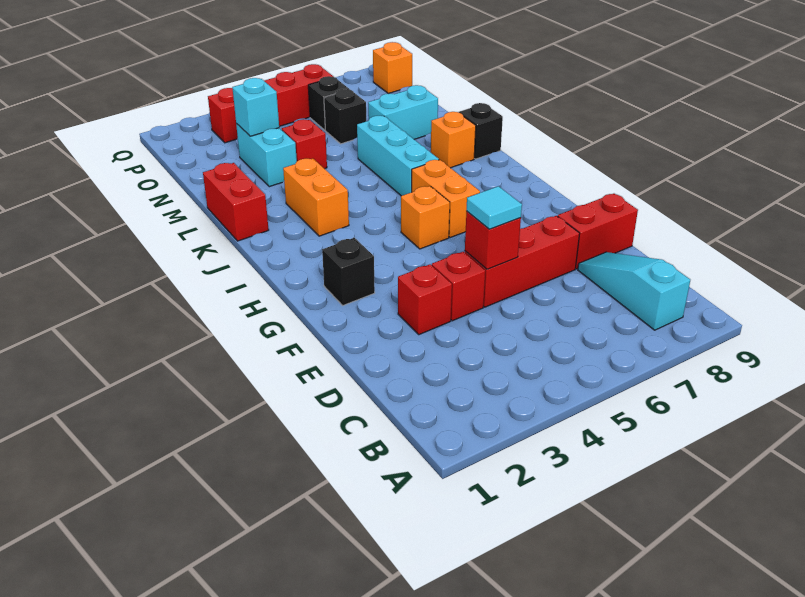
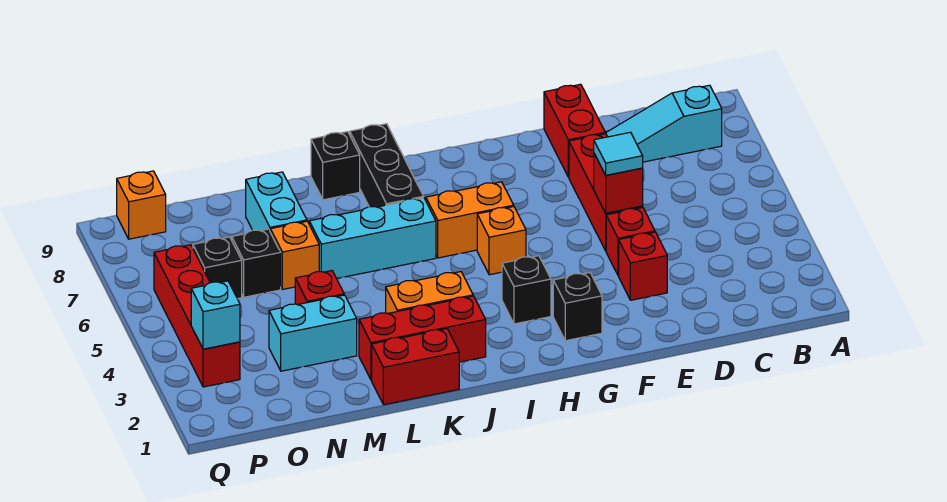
none -> black brick H3 level 1
none -> red brick J2:L2 level 1
none -> black brick J7:J9 level 1
orange brick K8 level 1 -> orange brick M6 level 1
cyan brick N3 level 2 -> cyan brick P3 level 2

